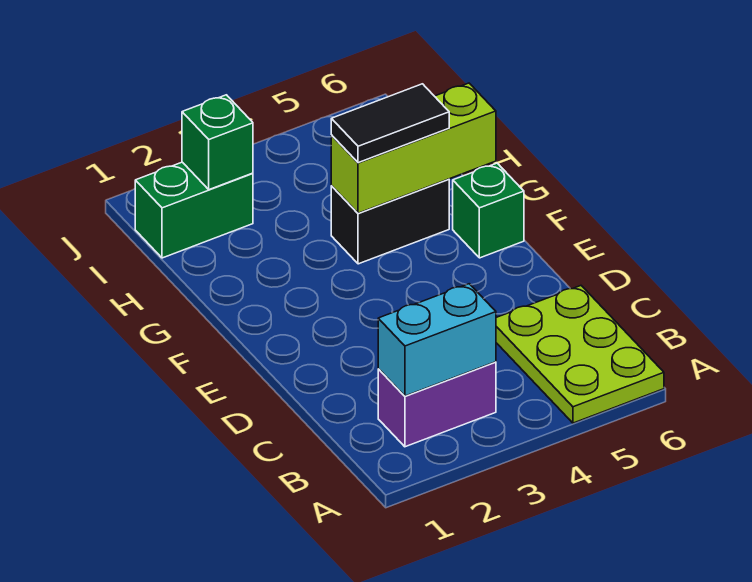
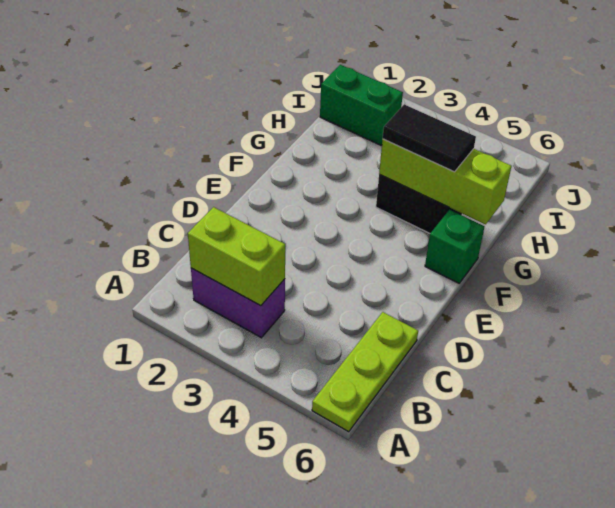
lime plate A5:C6 level 1 -> lime plate A6:C6 level 1
cyan brick B2:B3 level 2 -> lime brick B2:B3 level 2
green brick I2 level 2 -> none

